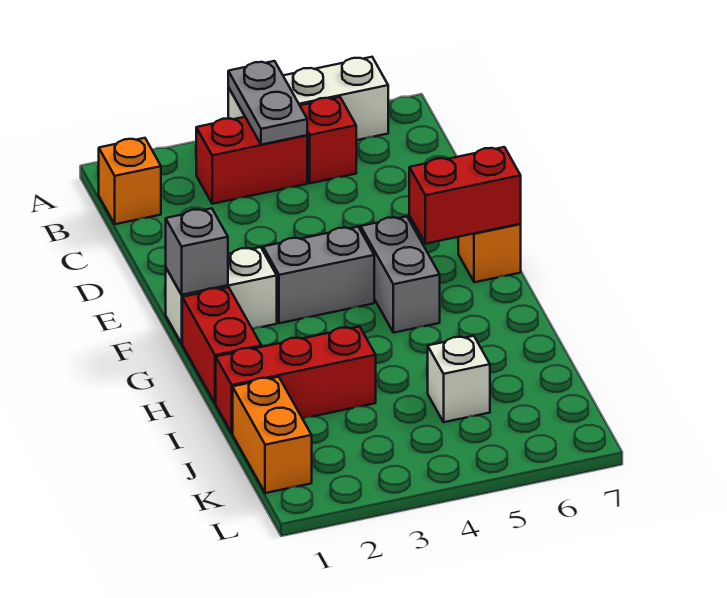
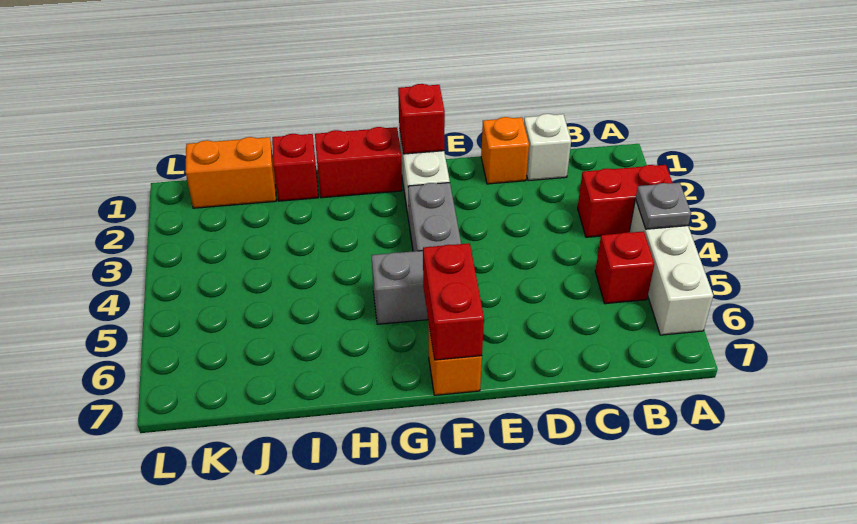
grey plate A4:B4 level 2 -> grey plate A4 level 2
orange brick B1 level 1 -> orange brick D1 level 1
red brick B3:B4 level 1 -> red brick A3:B3 level 1
grey brick F1 level 2 -> red brick F1 level 2
red brick I1:I3 level 1 -> red brick I1 level 1
white brick J5 level 1 -> white brick C1 level 1

